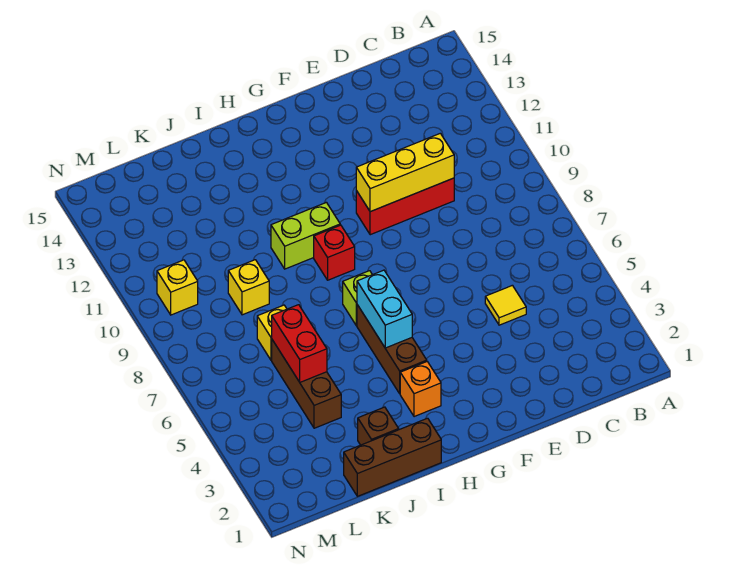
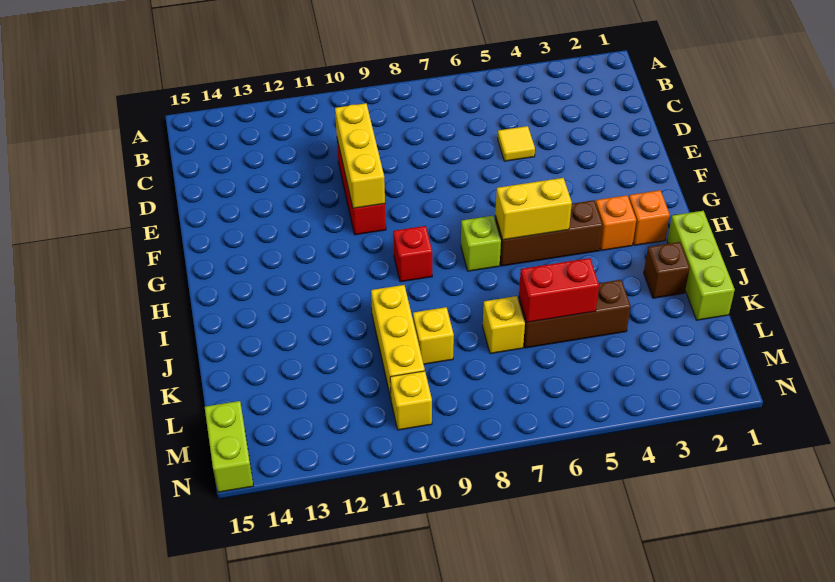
none -> orange brick H2 level 1
cyan brick H5:H6 level 2 -> yellow brick H5:H6 level 2
lime brick H10:I10 level 1 -> lime brick M15:N15 level 1
brown brick I1:K1 level 1 -> lime brick I1:K1 level 1
none -> yellow brick J10:L10 level 1

